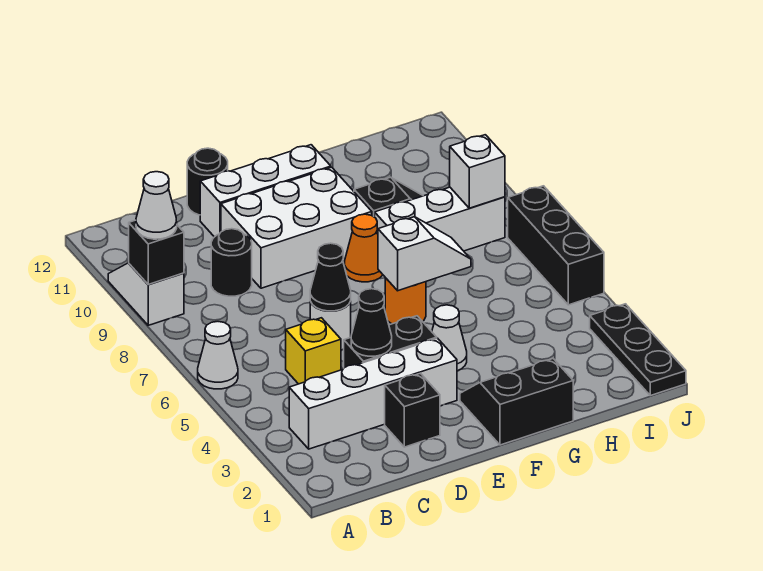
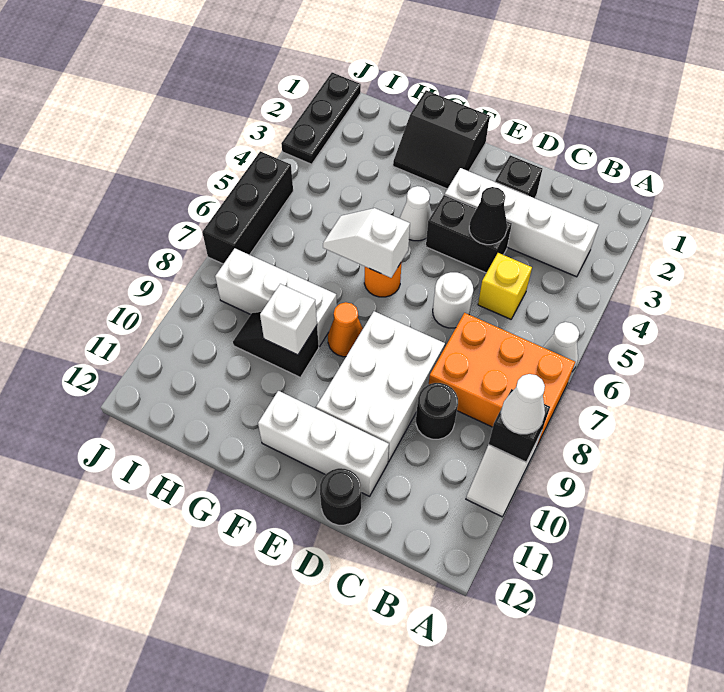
none -> orange brick A7:C8 level 1
black cone D6 level 2 -> none
white brick D9:F10 level 1 -> white brick D8:E10 level 1
white brick I8 level 2 -> white brick G9 level 2

